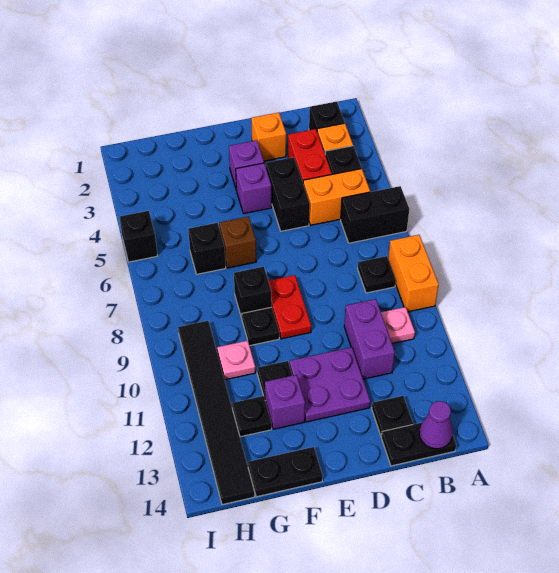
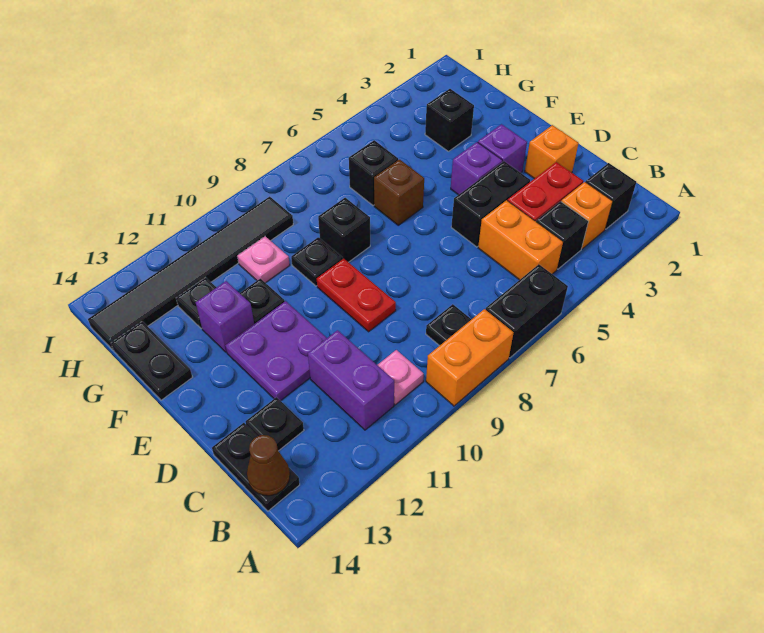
black brick A6:B6 level 1 -> black brick A6:A7 level 1
purple cone B14 level 2 -> brown cone B14 level 2
purple brick C10:C11 level 1 -> purple brick B11:C11 level 1
red plate E8:E9 level 1 -> red plate D9:E9 level 1
black brick I5 level 1 -> black brick G3 level 1

